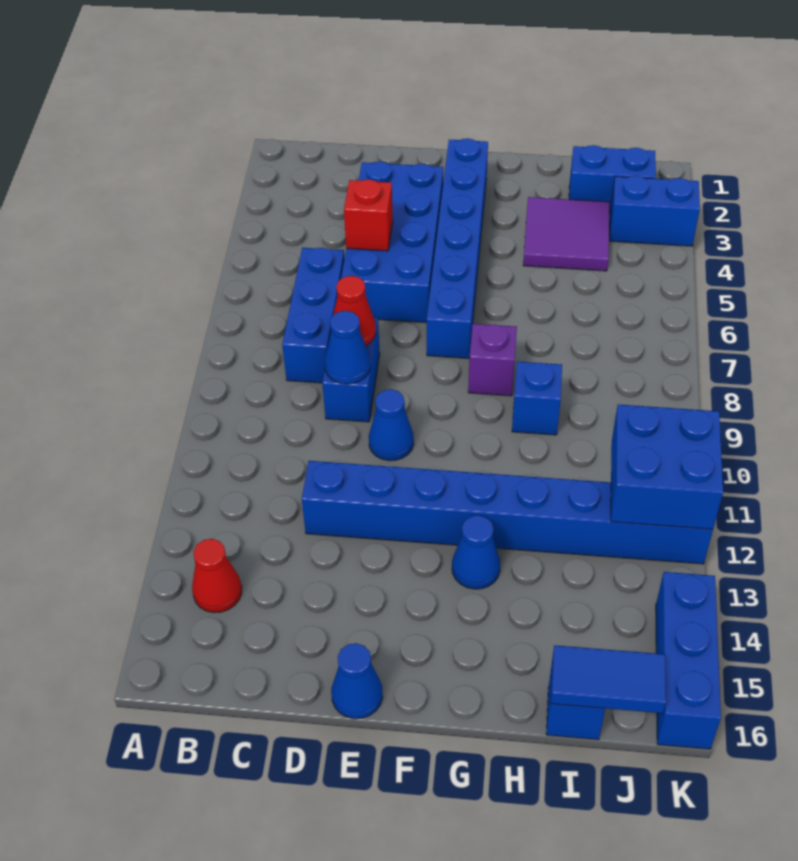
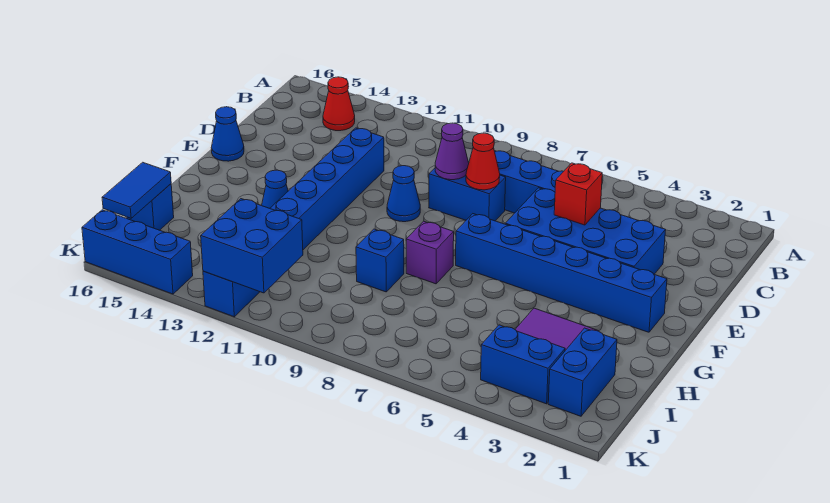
blue cone D9 level 2 -> purple cone D9 level 2
blue brick J3:K3 level 1 -> blue brick J3:J4 level 1

